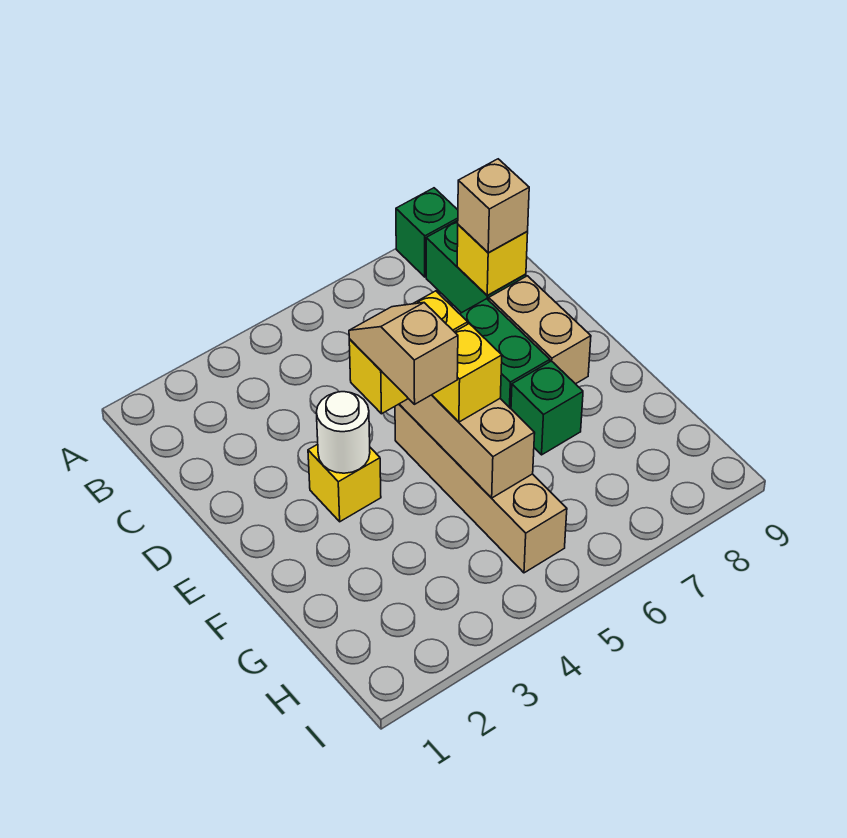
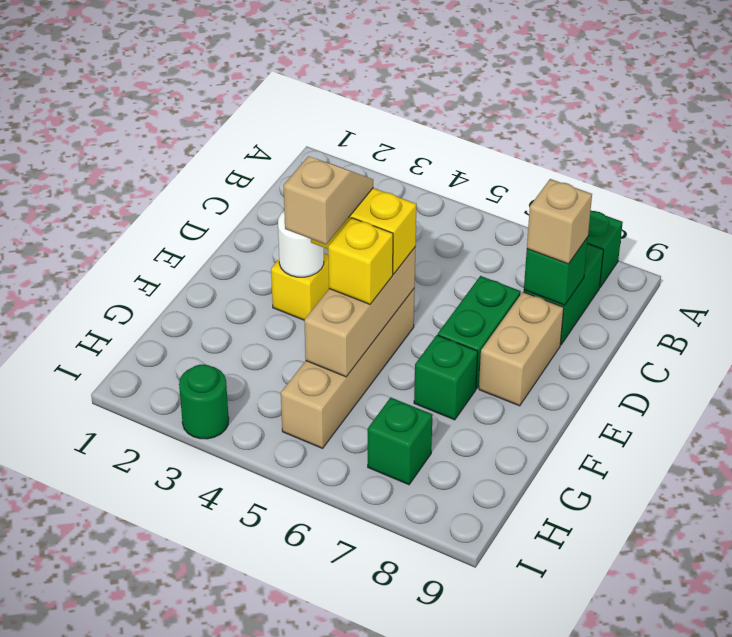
yellow brick C8 level 2 -> green brick C8 level 2
none -> green brick H7 level 1
none -> green round brick I3 level 1

